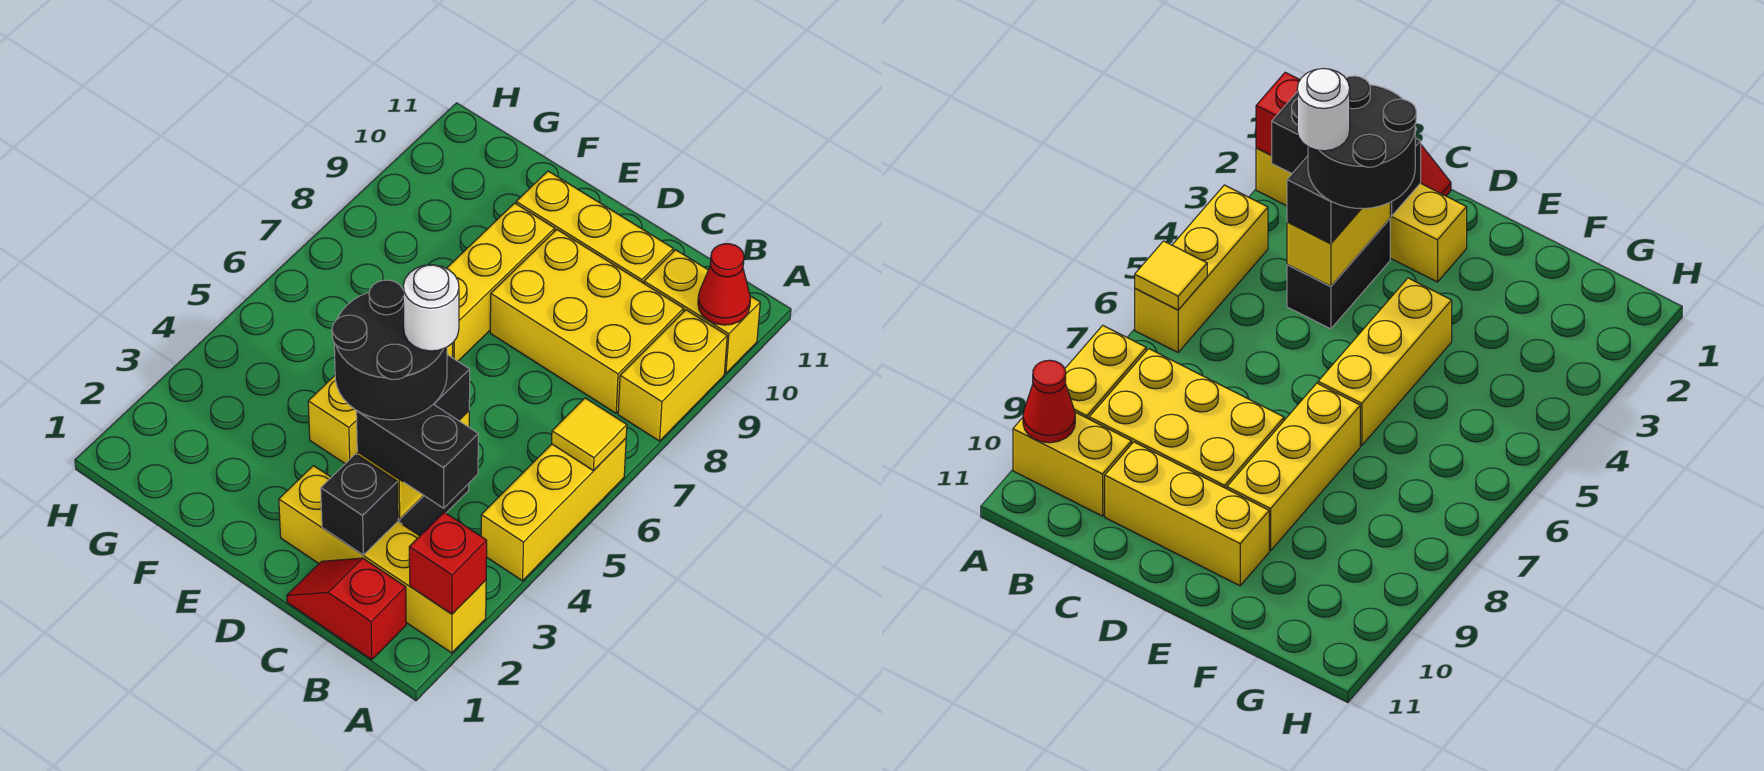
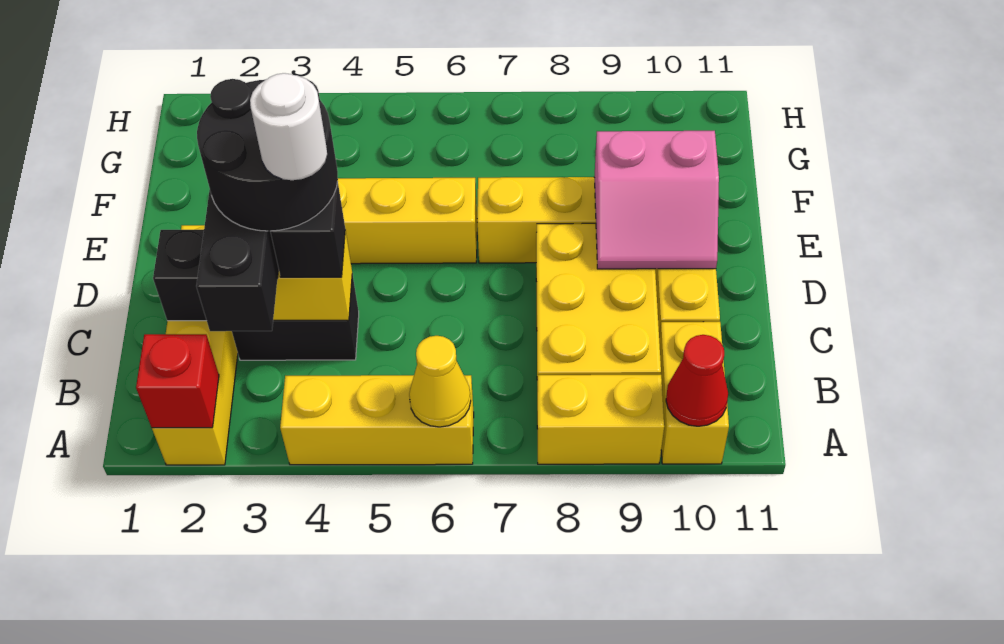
yellow tile A6 level 2 -> yellow cone A6 level 2
red slope B1:C1 level 1 top B -> none
none -> pink slope D9:E10 level 2 top E

